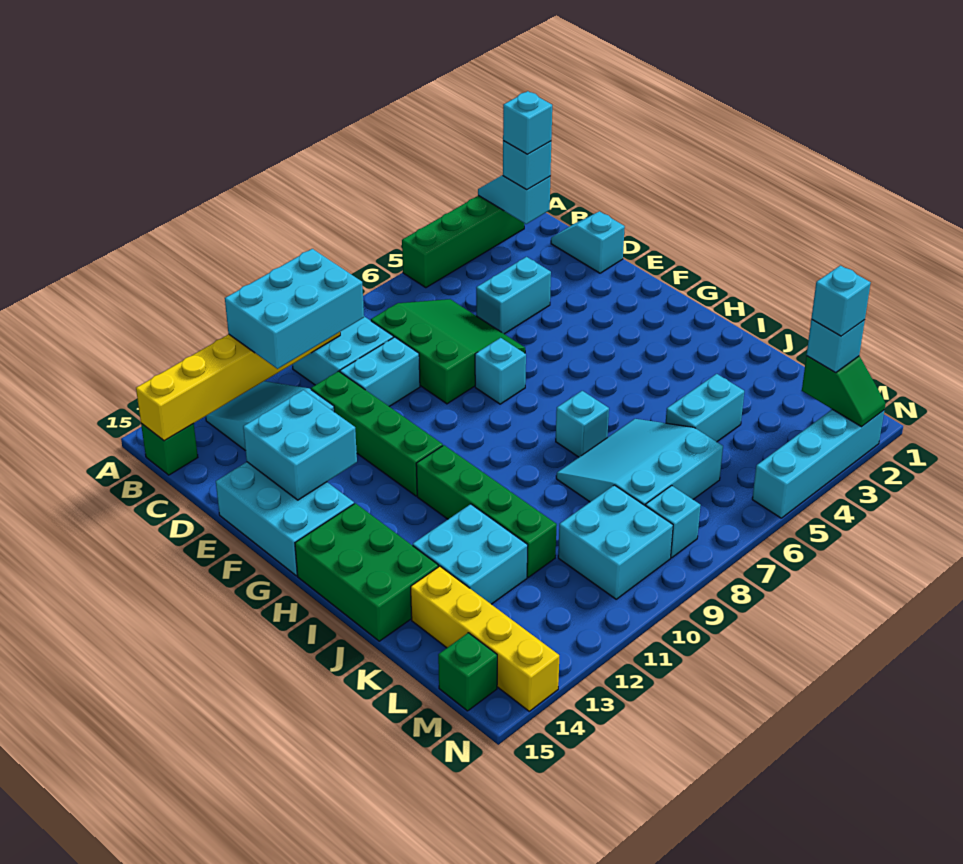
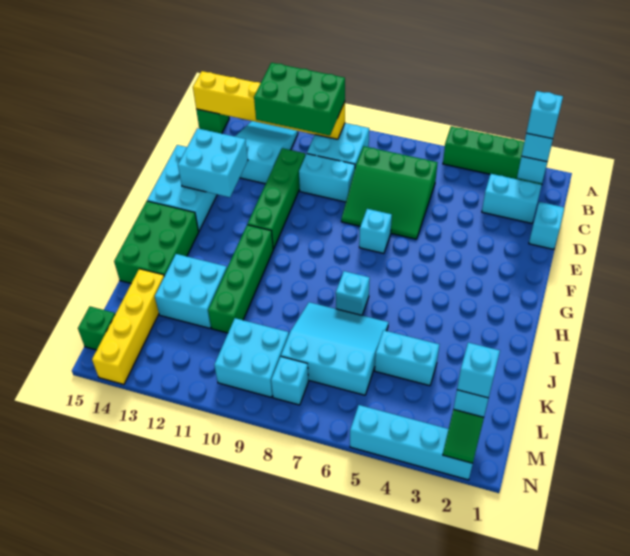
cyan brick B10:C12 level 3 -> green brick B10:C12 level 3
green slope C6:E8 level 1 top 8 -> green slope C6:E8 level 1 top C
cyan brick D4:D5 level 1 -> cyan brick C2:C3 level 1

